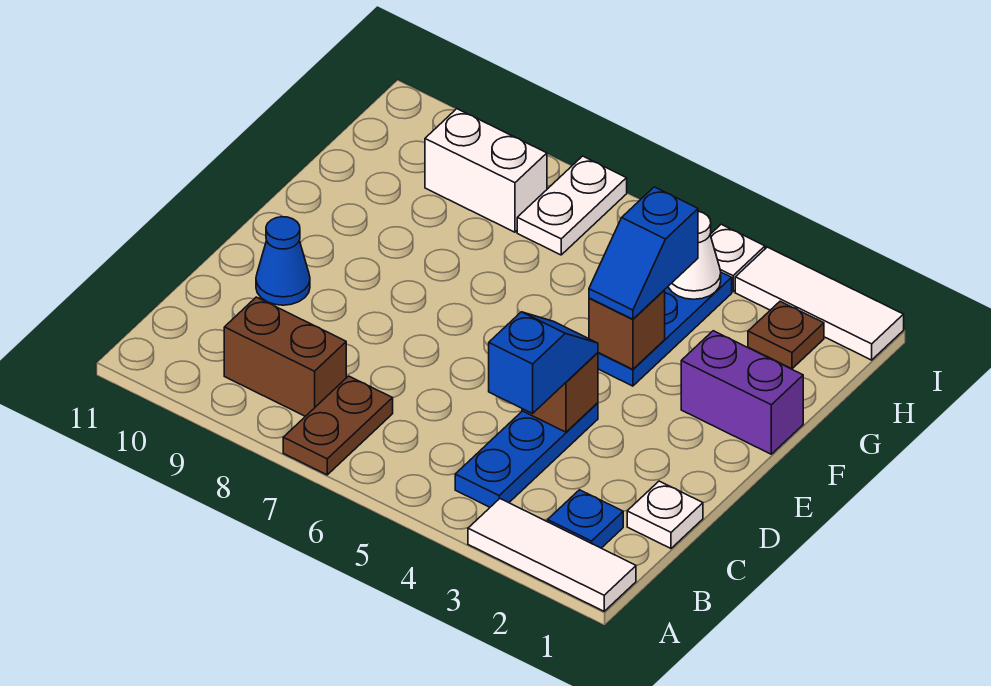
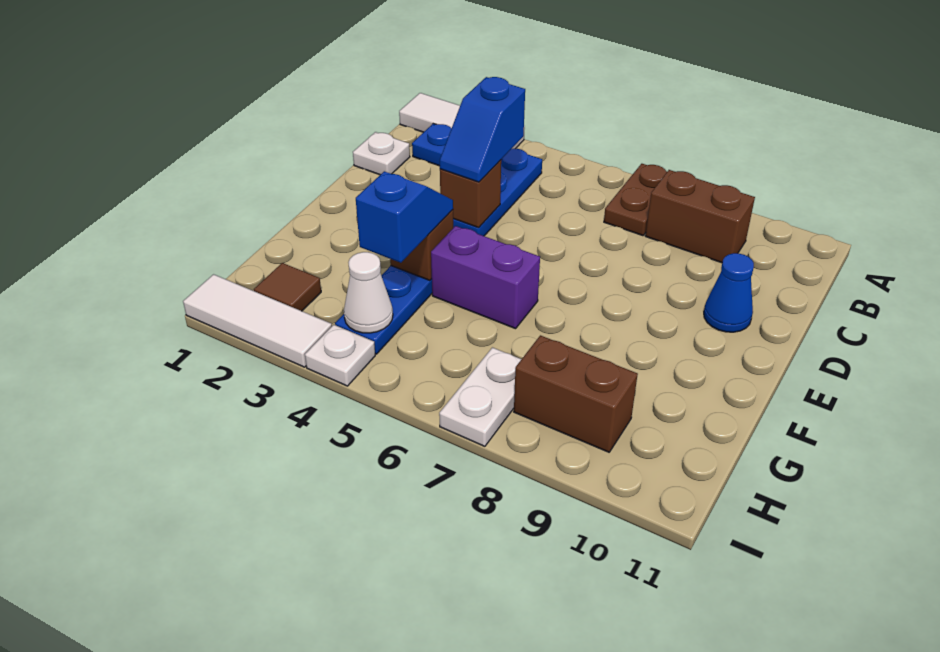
purple brick F1:F2 level 1 -> purple brick F5:F6 level 1
brown plate H2 level 1 -> brown tile H2 level 1
white brick H8:H9 level 1 -> brown brick H8:H9 level 1

